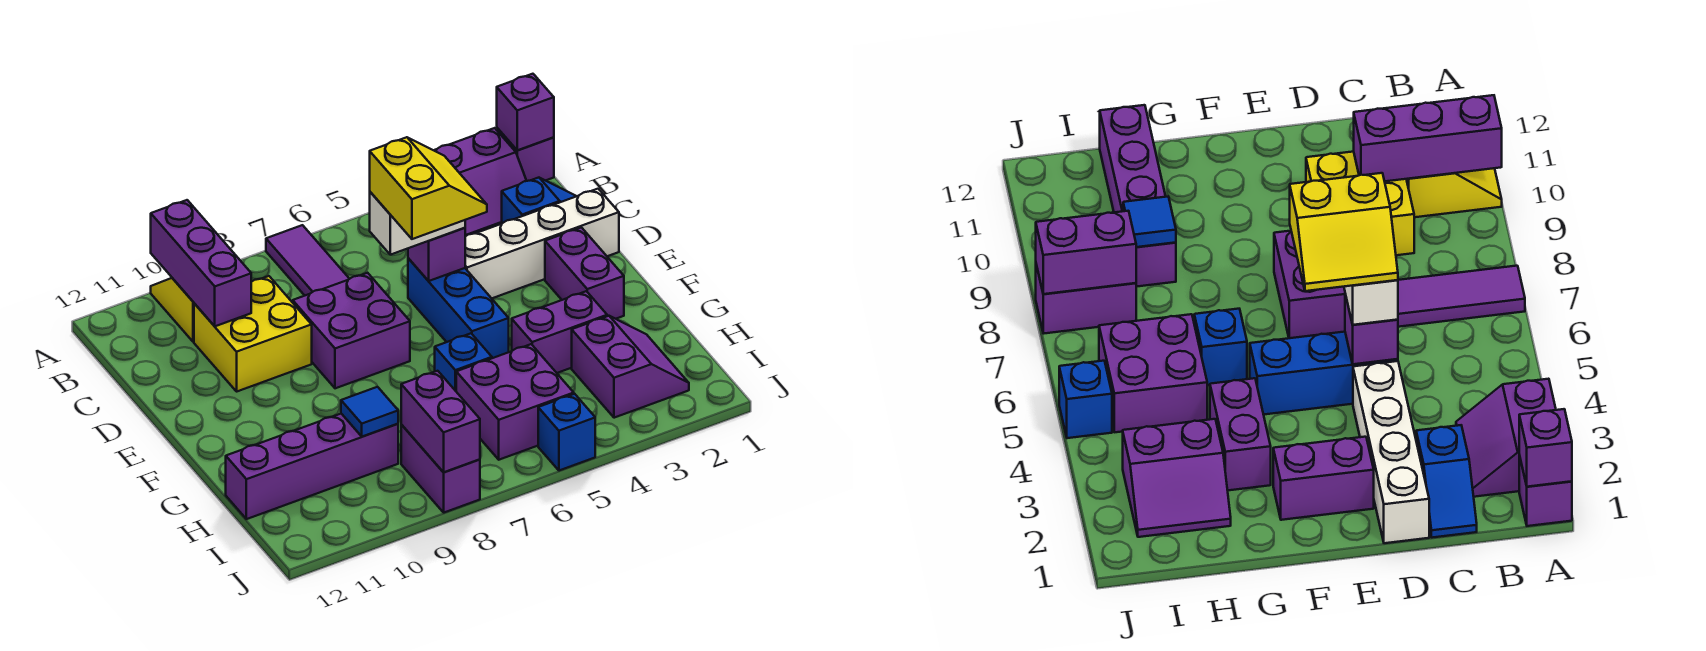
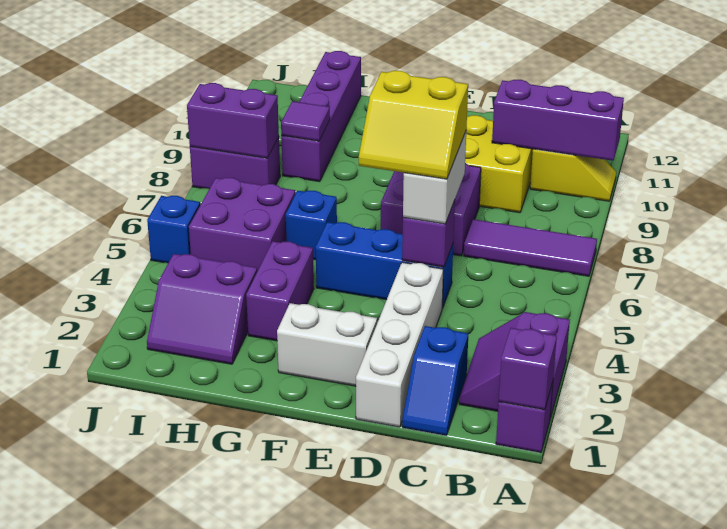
purple brick E2:F2 level 1 -> white brick E2:F2 level 1
blue tile H9 level 2 -> purple tile H9 level 2

